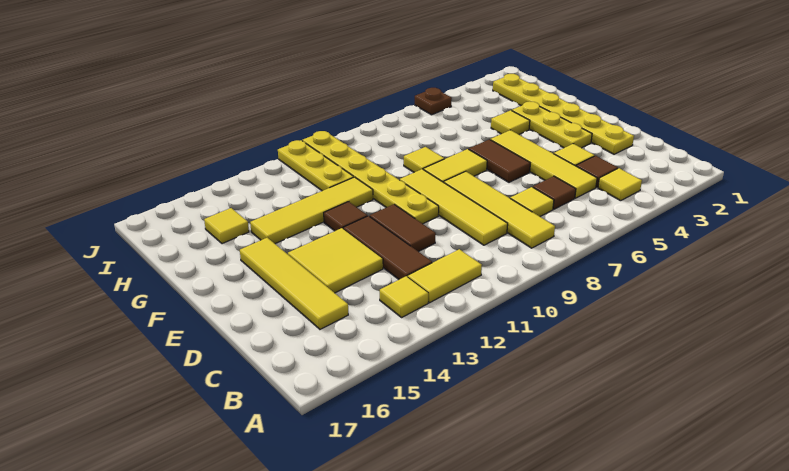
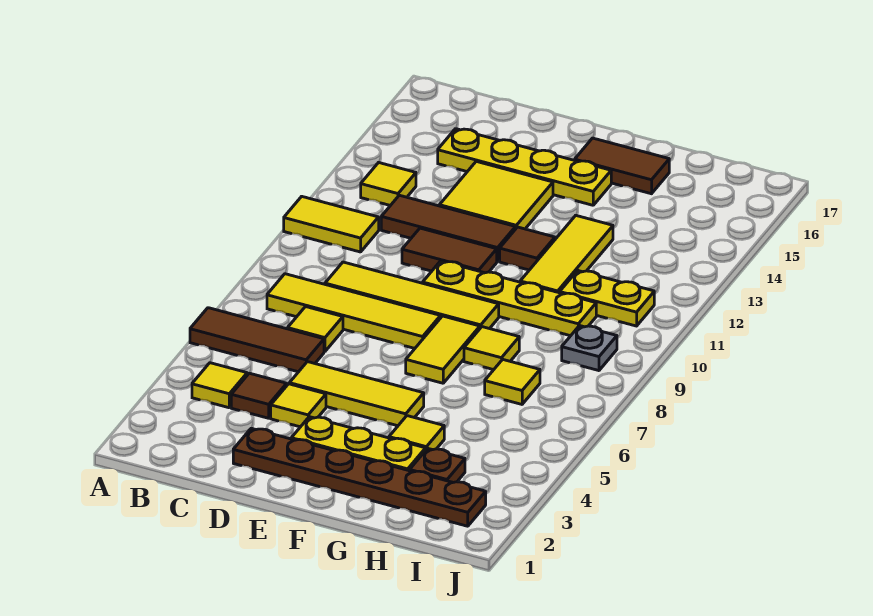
yellow tile B11:B12 level 1 -> yellow tile A11:B11 level 1
yellow tile C5:F5 level 1 -> yellow tile D5:F5 level 1
brown tile C6 level 1 -> brown tile A6:C6 level 1
yellow tile C15:F15 level 1 -> yellow plate C15:F15 level 1
yellow plate D2:I2 level 1 -> brown plate D2:I2 level 1
brown tile E6:F6 level 1 -> brown tile F16:G16 level 1
yellow plate E10:J10 level 1 -> yellow plate E10:H10 level 1
yellow tile G11:G14 level 1 -> yellow tile G11:G13 level 1
yellow plate H11:J11 level 1 -> yellow plate H11:I11 level 1
yellow tile H15 level 1 -> yellow tile H7 level 1
none -> grey plate I9 level 1
brown plate J5 level 1 -> brown plate H3 level 1

